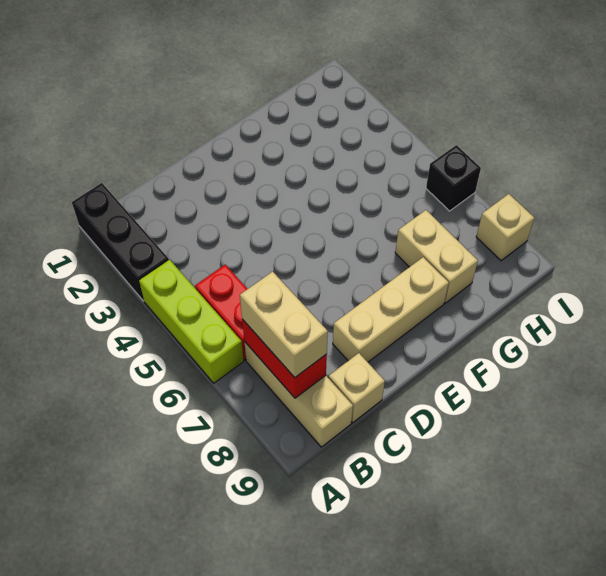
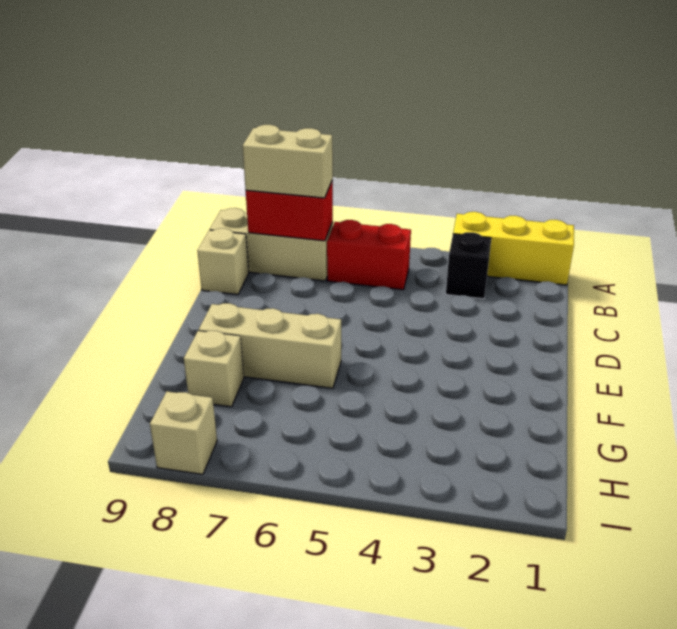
black brick A1:A3 level 1 -> yellow brick A1:A3 level 1
lime brick A4:A6 level 1 -> none
tan brick D8:F8 level 1 -> tan brick F6:F8 level 1
tan brick G7:G8 level 1 -> tan brick G8 level 1
black brick I6 level 1 -> black brick B3 level 1

